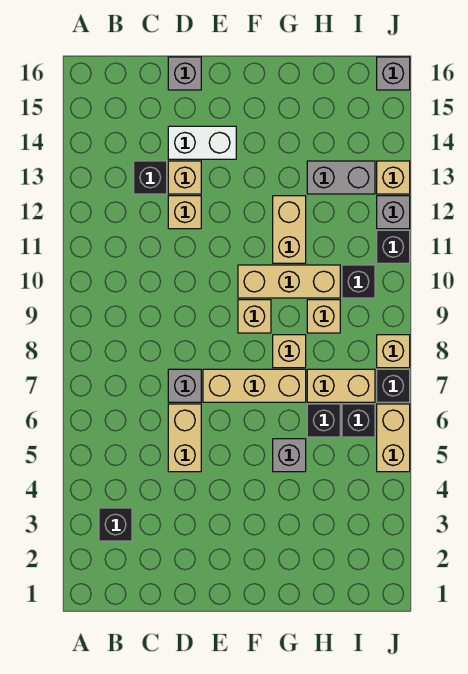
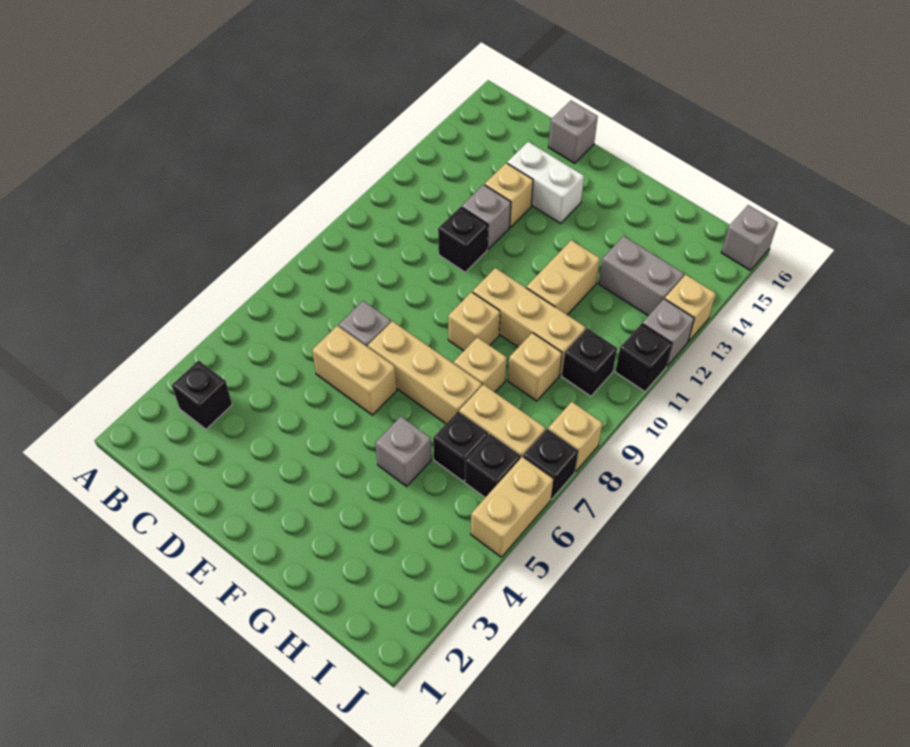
black brick C13 level 1 -> black brick D11 level 1
tan brick D5:D6 level 1 -> tan brick D6:E6 level 1
tan brick D12 level 1 -> grey brick D12 level 1

